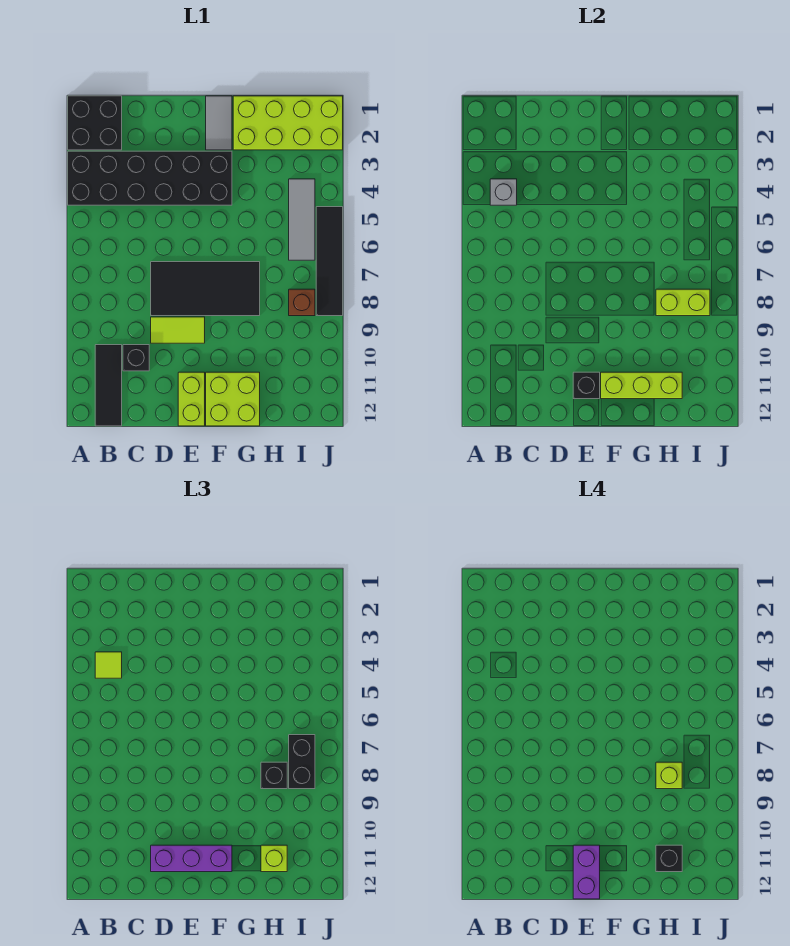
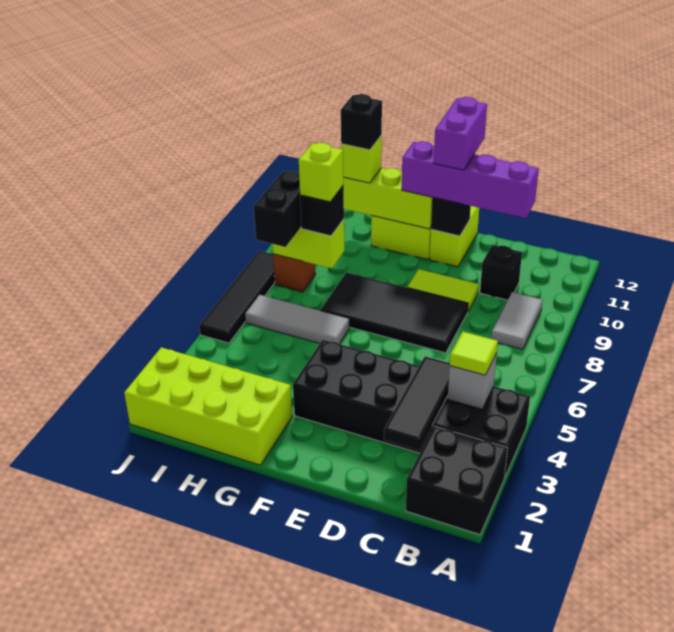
black tile B10:B12 level 1 -> black tile C2:C4 level 2
purple brick D11:F11 level 3 -> purple brick C11:F11 level 3
grey tile F1:F2 level 1 -> grey tile B8:B9 level 1
grey tile I4:I6 level 1 -> grey tile G6:I6 level 1

